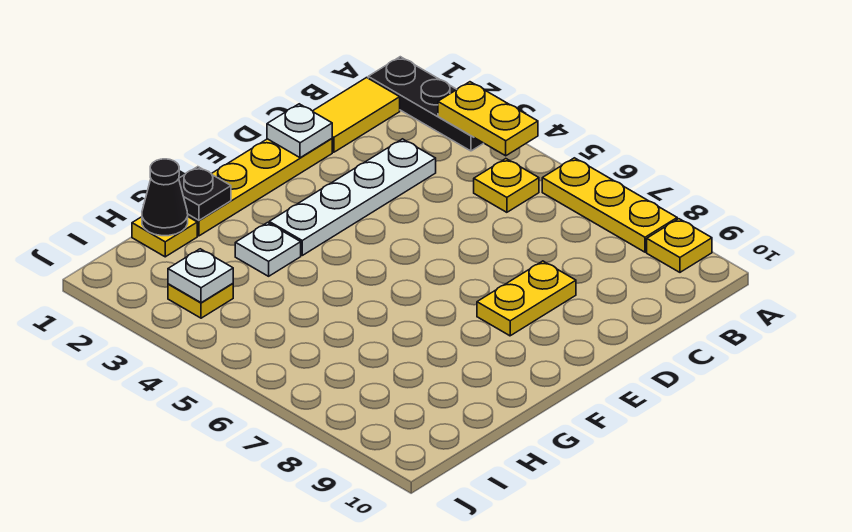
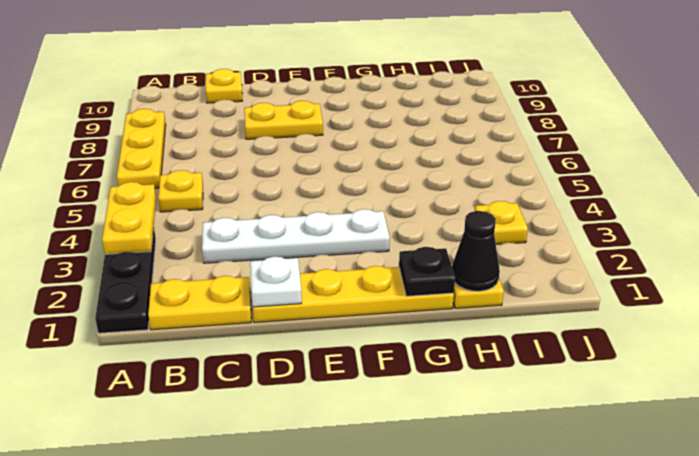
yellow plate A9 level 1 -> yellow plate C10 level 1
yellow tile B1:C1 level 1 -> yellow plate B1:C1 level 1
white plate G3 level 1 -> none
white plate I3 level 2 -> none

